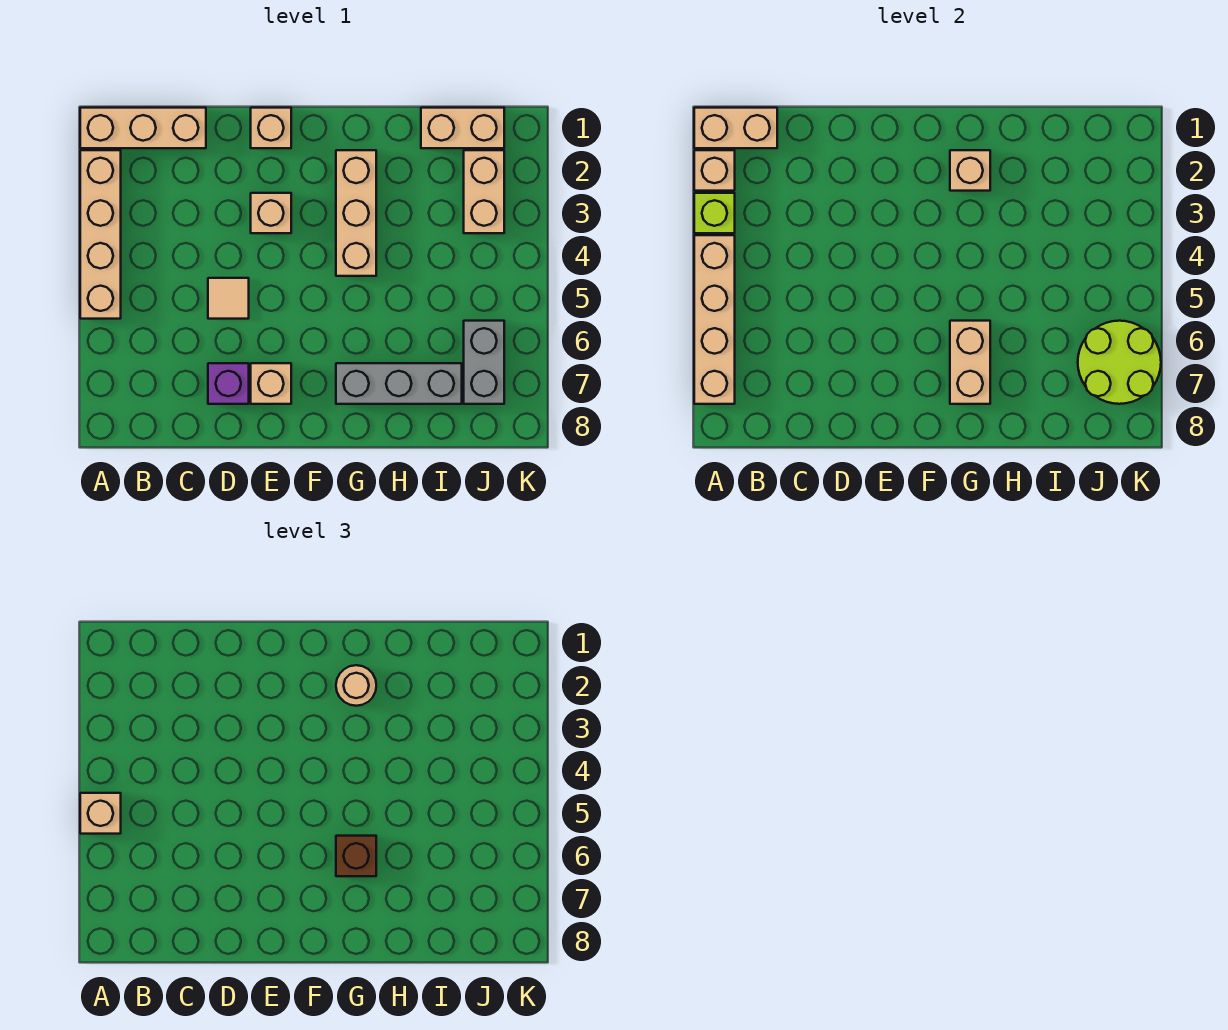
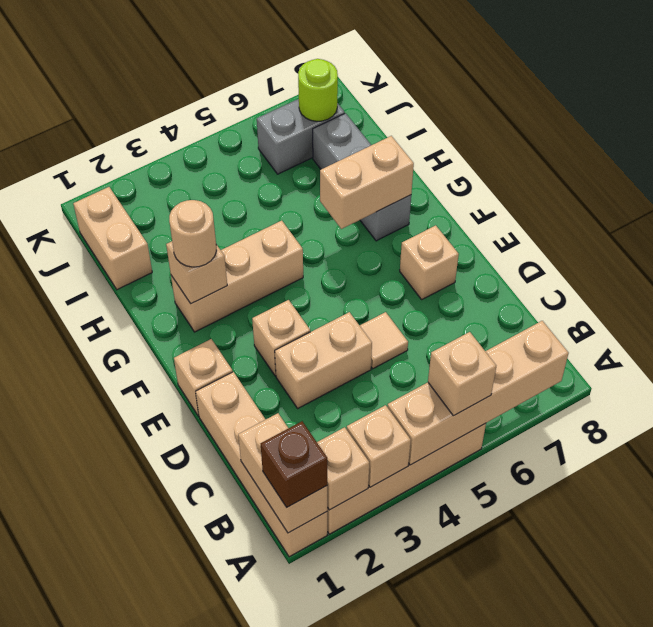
tan brick A1:C1 level 1 -> tan brick A1:D1 level 1
lime brick A3 level 2 -> tan brick A3 level 2
purple brick D7 level 1 -> none
brown brick G6 level 3 -> brown brick A1 level 3
tan brick J2:J3 level 1 -> tan brick D3:D4 level 1
lime round brick J6:K7 level 2 -> lime round brick J7 level 2

